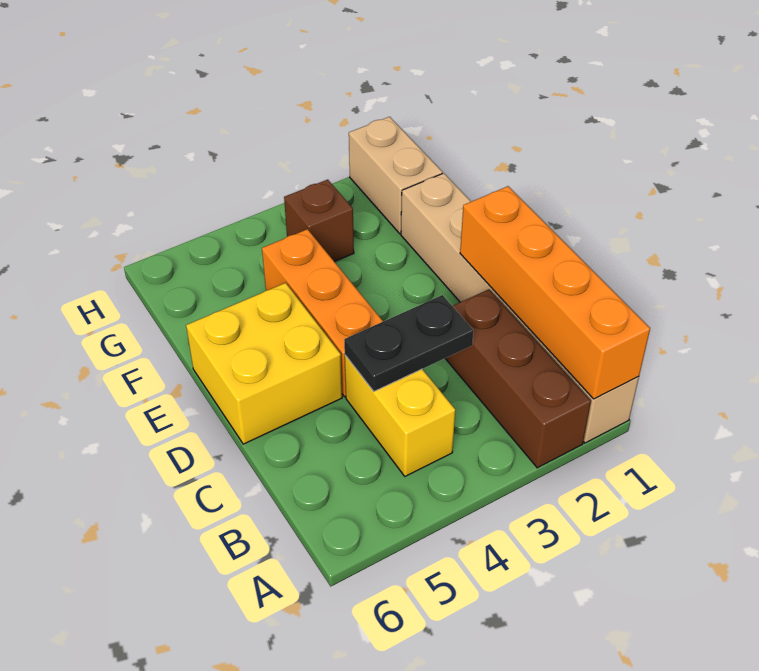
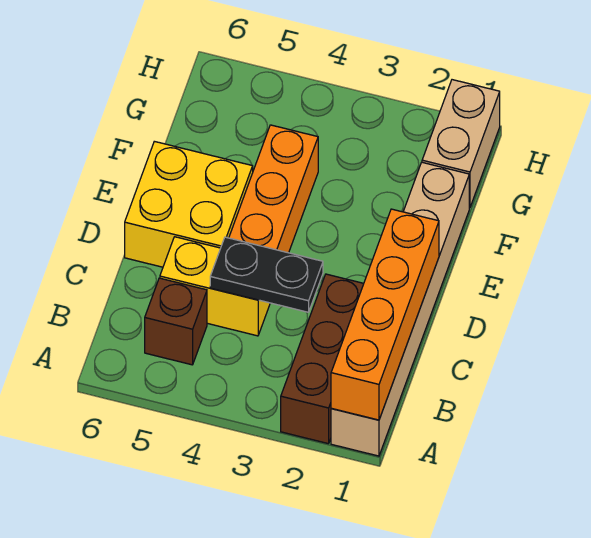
yellow brick B4:C4 level 1 -> yellow brick C4:C5 level 1
brown brick G3 level 1 -> brown brick B5 level 1

